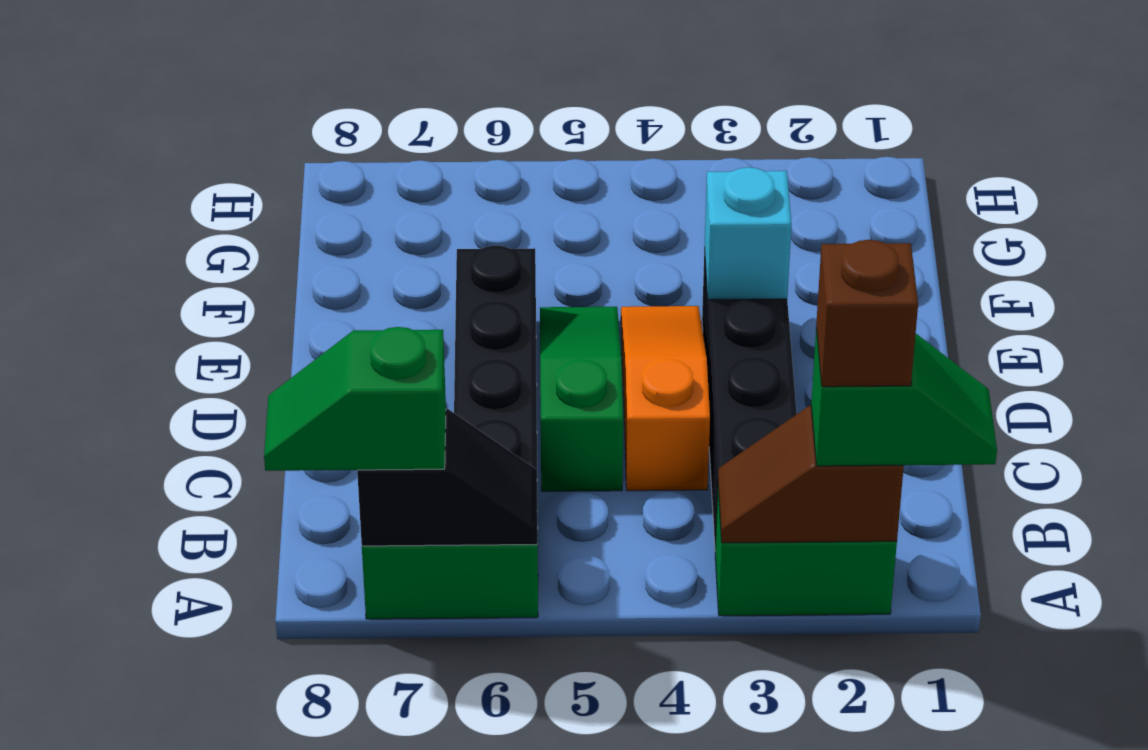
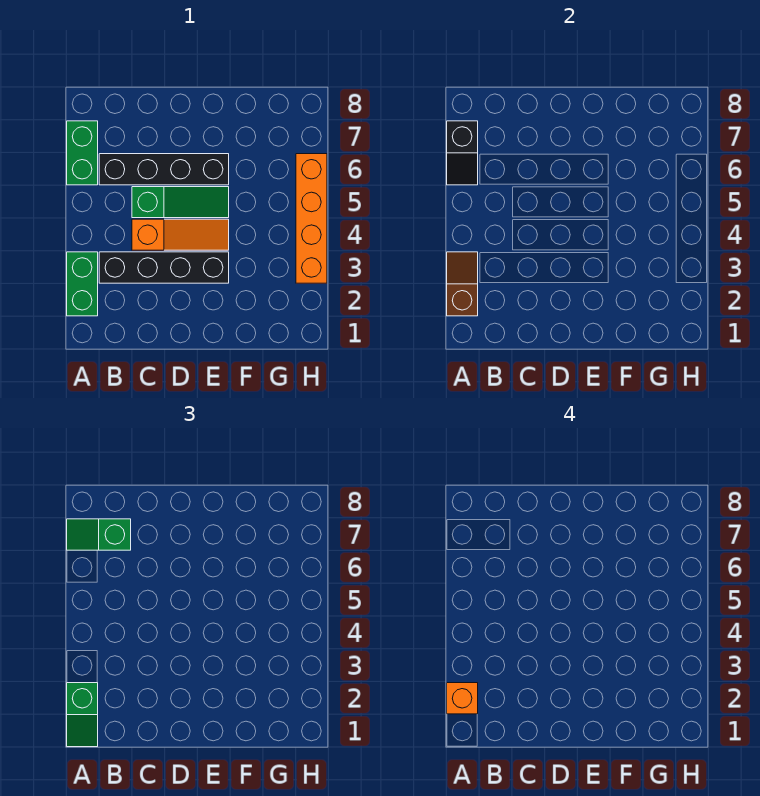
brown brick A2 level 4 -> orange brick A2 level 4
green slope A7:A8 level 3 top 7 -> green slope A7:B7 level 3 top B
cyan brick E3 level 2 -> none
none -> orange brick H3:H6 level 1

